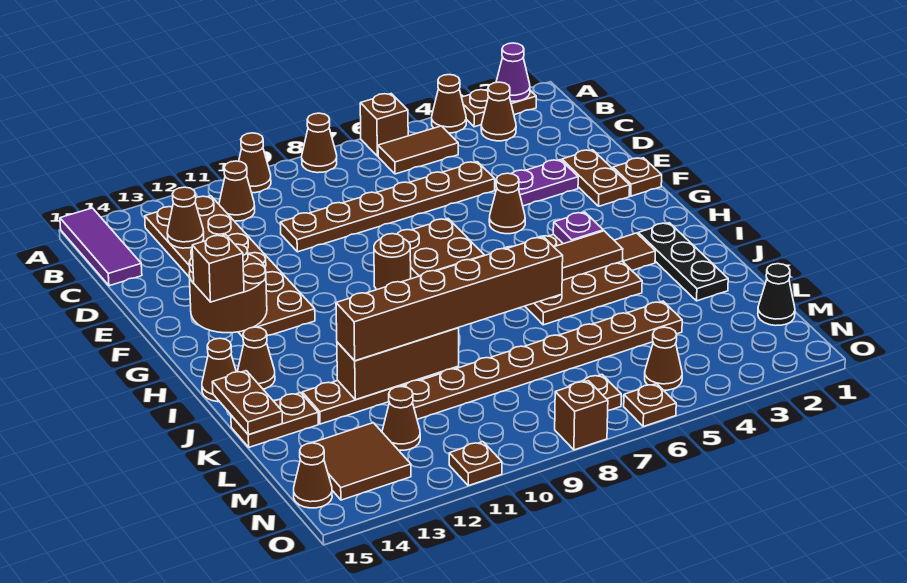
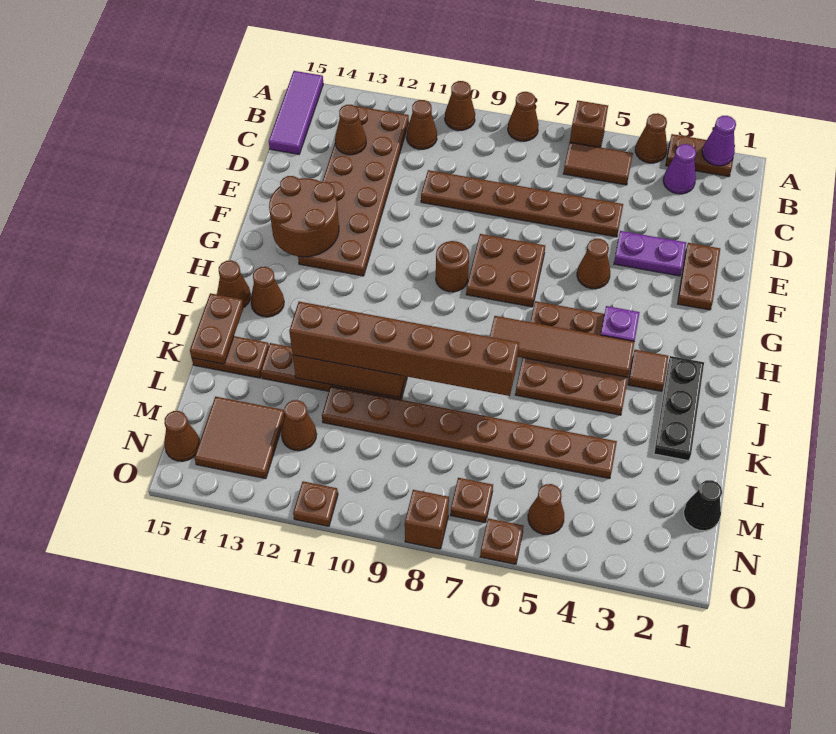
brown cone B3 level 1 -> purple cone B3 level 1
brown plate F1 level 1 -> none
brown brick G14 level 3 -> none

